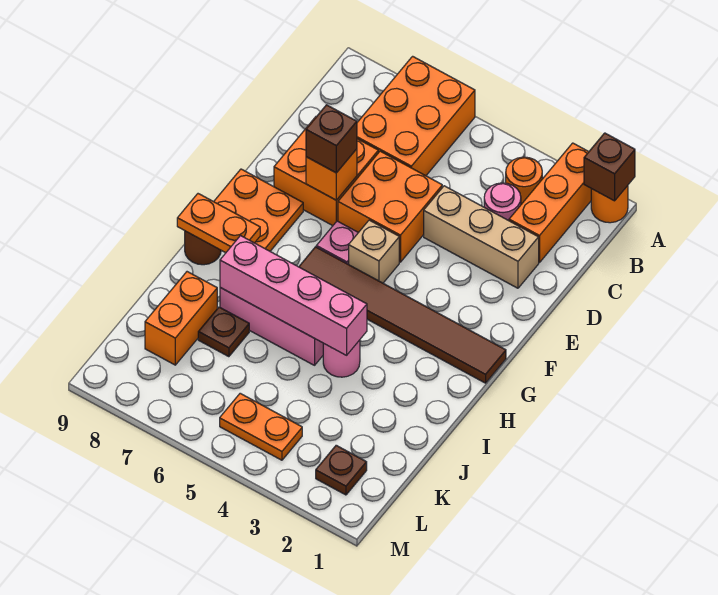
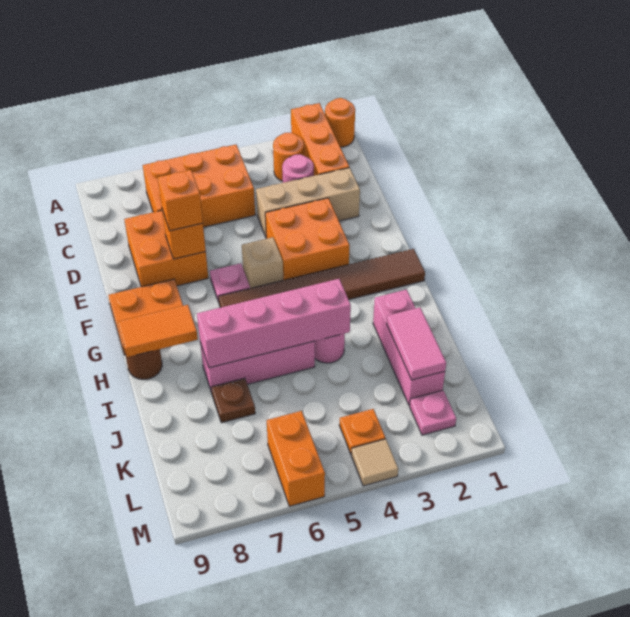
brown brick A1 level 2 -> none
orange brick A6:C7 level 1 -> orange brick B5:C7 level 1
orange brick D5:E6 level 1 -> orange brick E3:F4 level 1
brown brick E7 level 3 -> orange brick E7 level 3
orange plate H8:H9 level 2 -> orange tile H8:H9 level 2
none -> pink brick I2:K2 level 1
none -> pink tile J2:K2 level 2
orange brick J8:K8 level 1 -> orange brick L6:M6 level 1
brown plate L2 level 1 -> pink plate L2 level 1
orange plate L4:L5 level 1 -> orange plate L4 level 1
none -> tan tile M4 level 1

